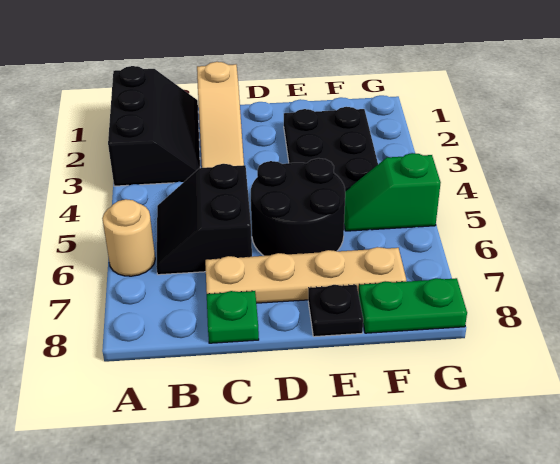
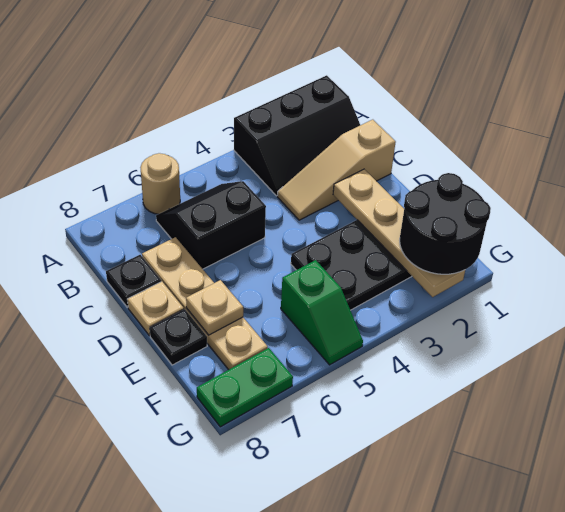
green plate C8 level 1 -> black plate C8 level 1
none -> tan plate D2:G2 level 2
black round brick D5:E6 level 1 -> black round brick F1:G2 level 3
none -> tan plate D8 level 1
none -> tan plate E7 level 2
green slope F5:G5 level 1 top G -> green slope F5:G5 level 1 top F
green plate F8:G8 level 1 -> green plate G7:G8 level 1

